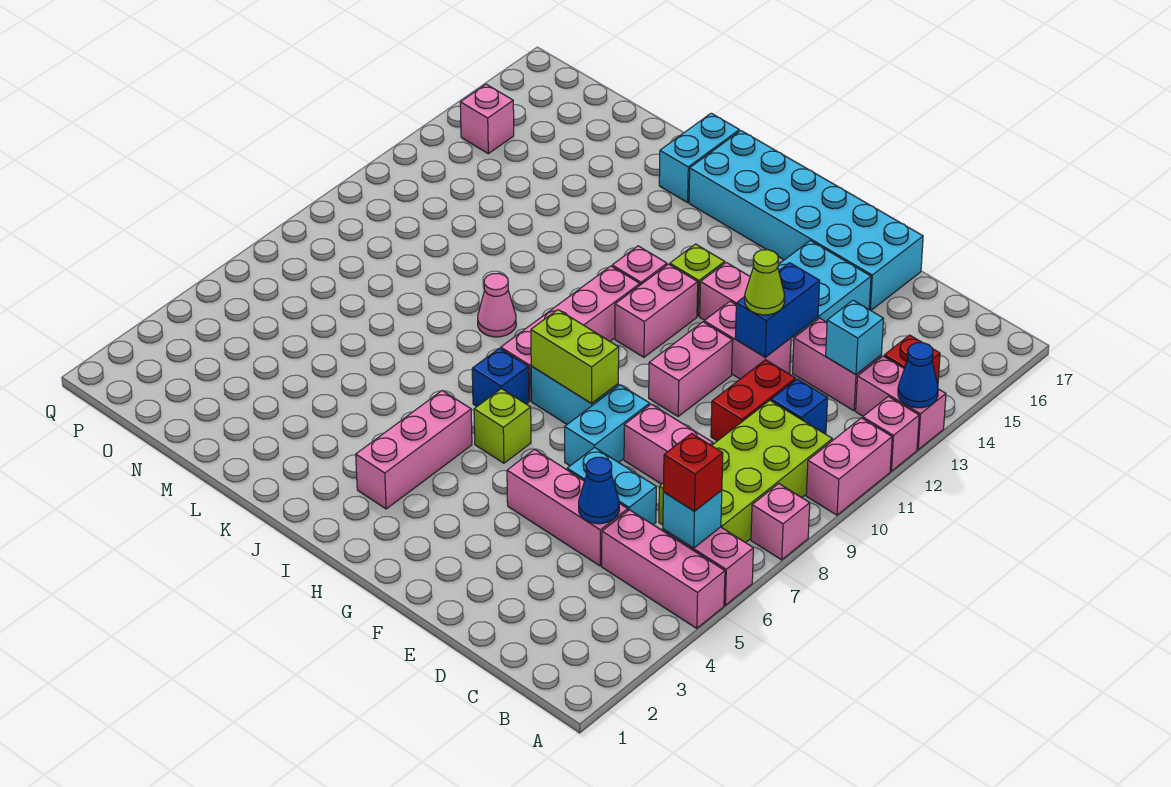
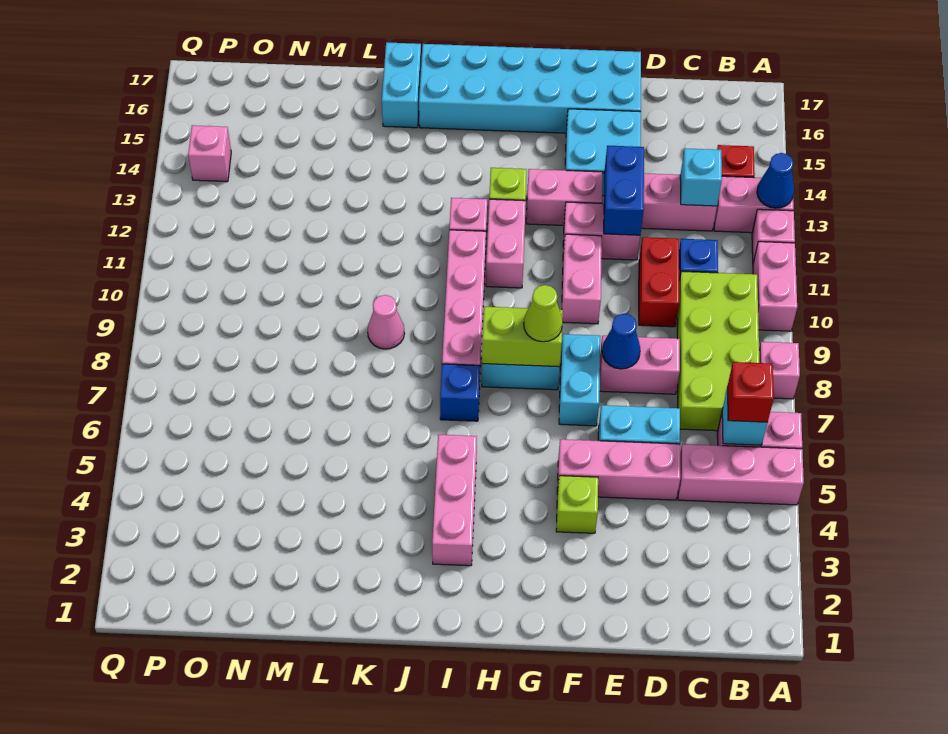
blue cone D5 level 2 -> blue cone E8 level 2
lime cone E12 level 3 -> lime cone G8 level 3
lime brick H6 level 1 -> lime brick F4 level 1

